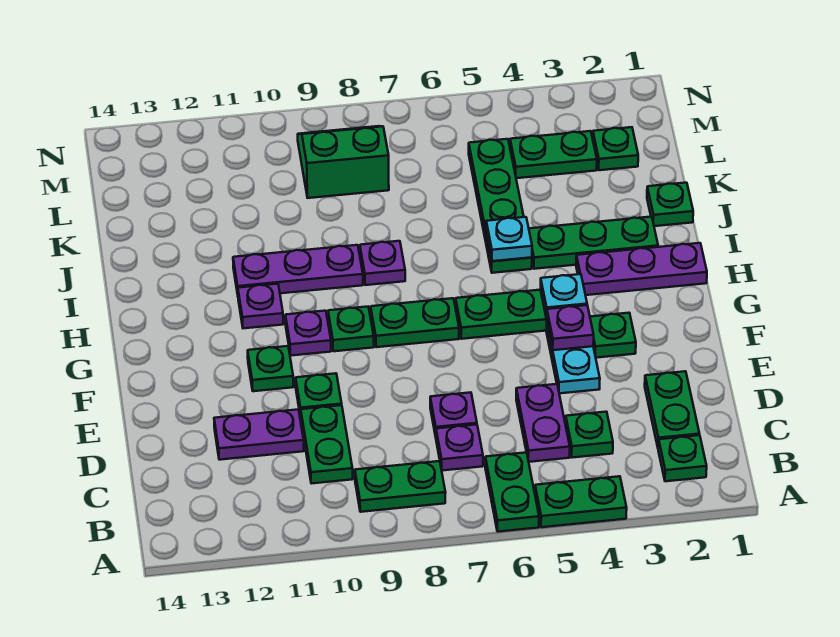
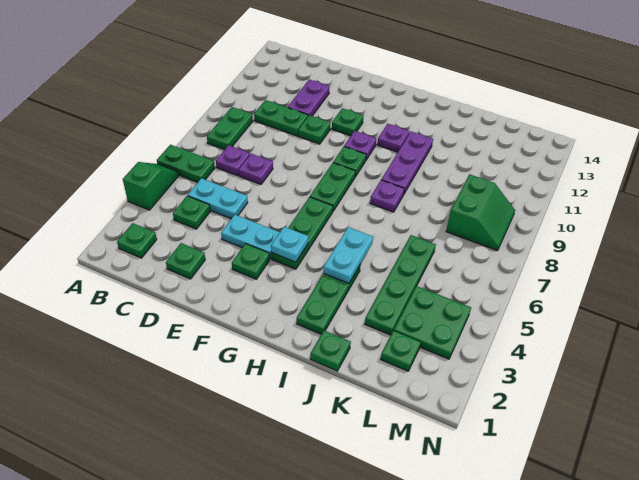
green plate A4:A5 level 1 -> green slope A4:A5 level 1 top 4
green plate C2:D2 level 1 -> green plate D2 level 1
purple plate C5:D5 level 1 -> cyan plate C5:D5 level 1
purple plate F4 level 2 -> none
purple plate H1:H3 level 1 -> none
green plate I5:L5 level 1 -> green plate K3:K6 level 1
cyan plate I5 level 2 -> cyan plate I4:I5 level 2
green plate L3:L4 level 1 -> green plate L3:M4 level 1

